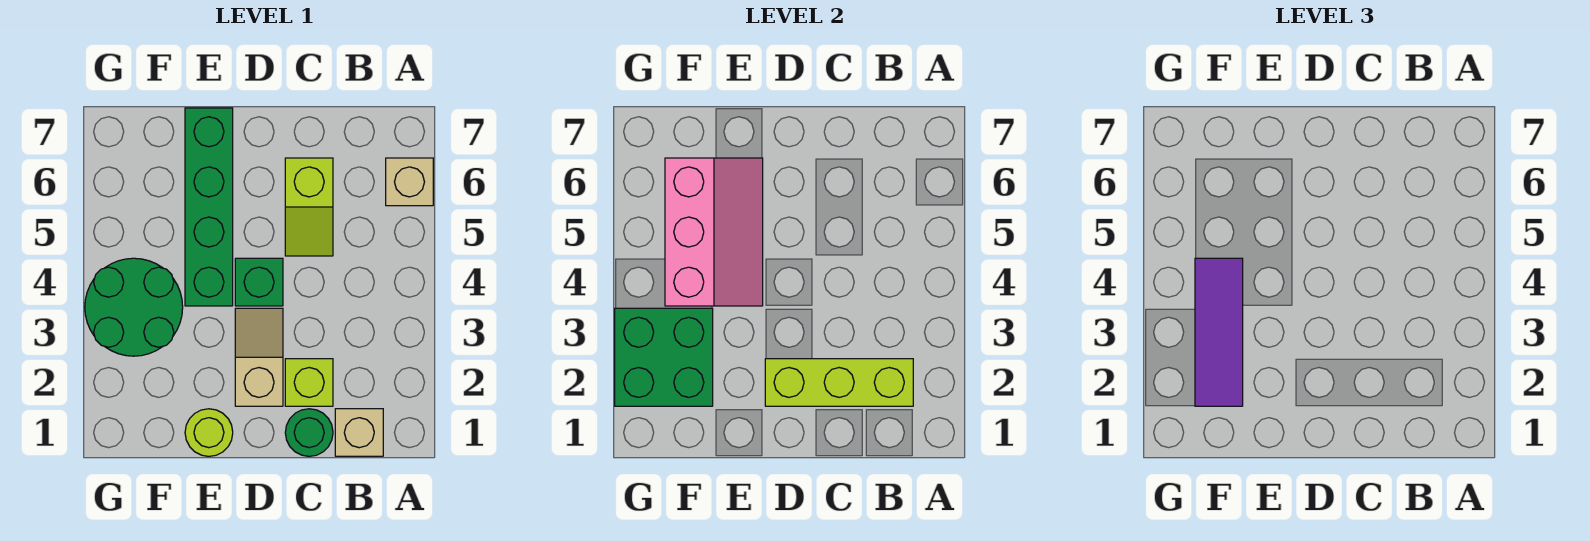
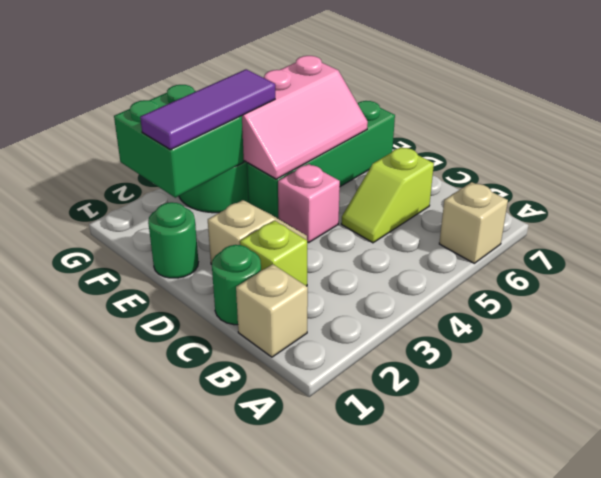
lime brick B2:D2 level 2 -> none
green brick D4 level 1 -> pink brick D4 level 1
lime round brick E1 level 1 -> green round brick E1 level 1

